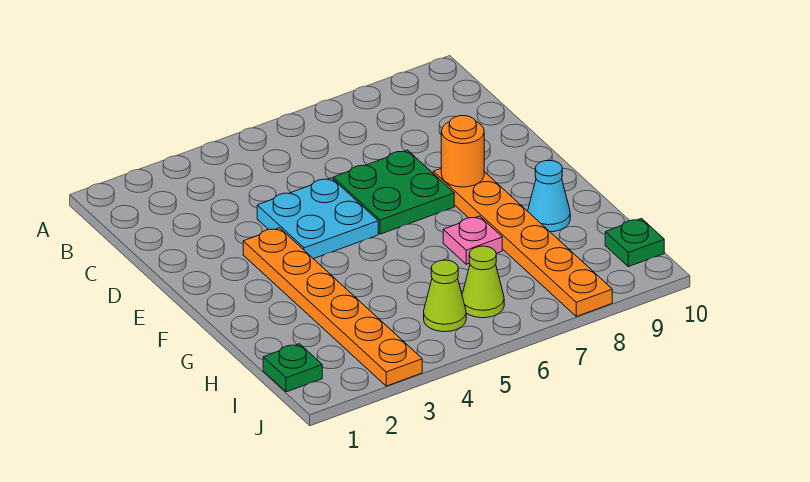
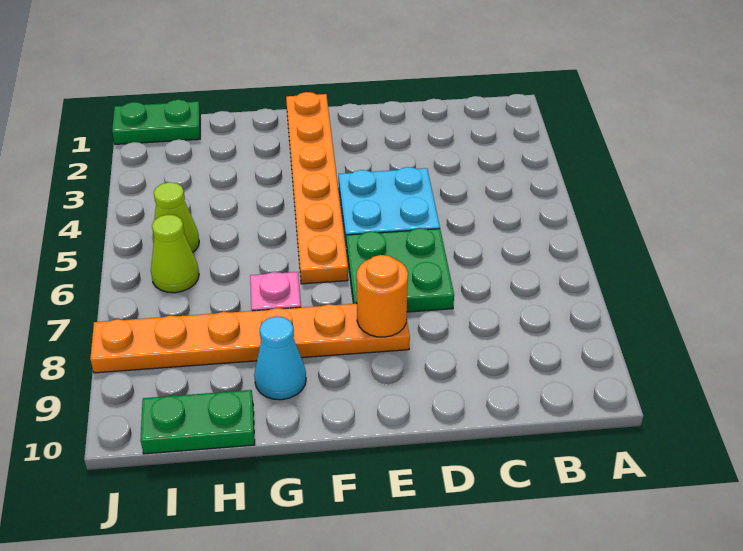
orange plate E3:J3 level 1 -> orange plate F1:F6 level 1
green plate I1 level 1 -> green plate I1:J1 level 1
green plate I10 level 1 -> green plate H10:I10 level 1

